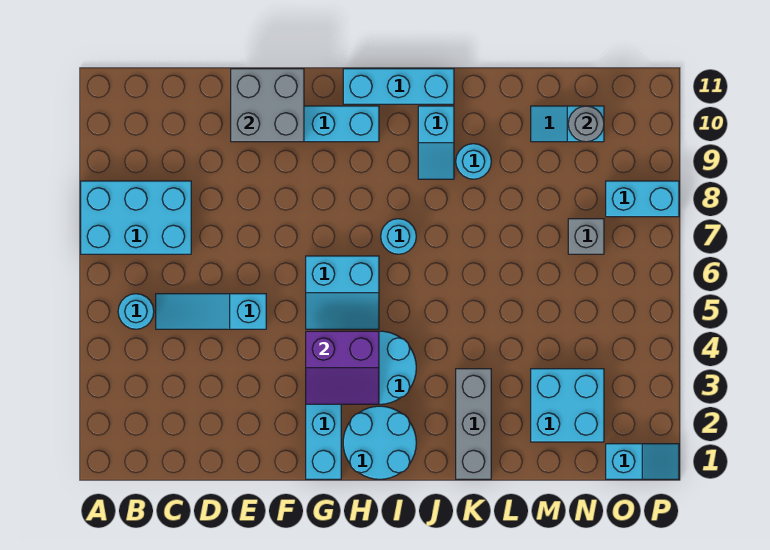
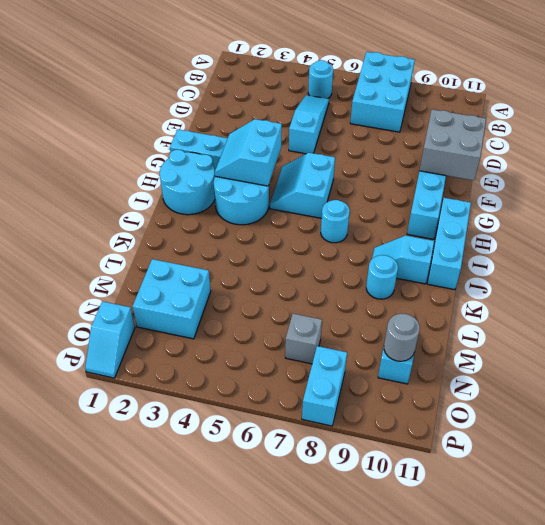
purple slope G3:H4 level 2 top 4 -> cyan slope G3:H4 level 2 top 4
grey brick K1:K3 level 1 -> none

